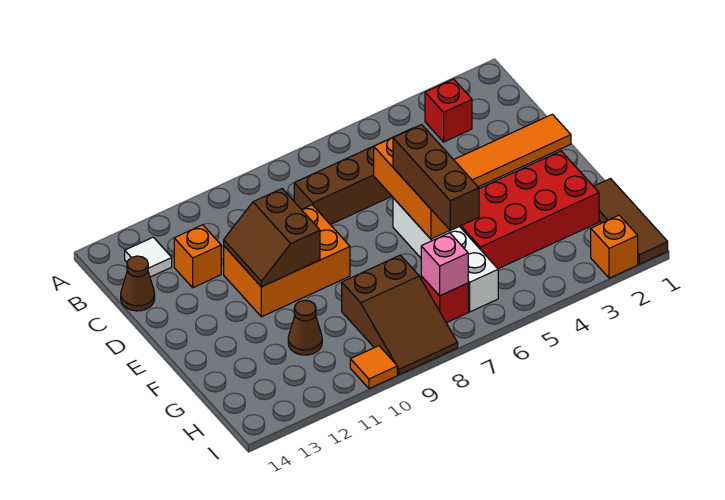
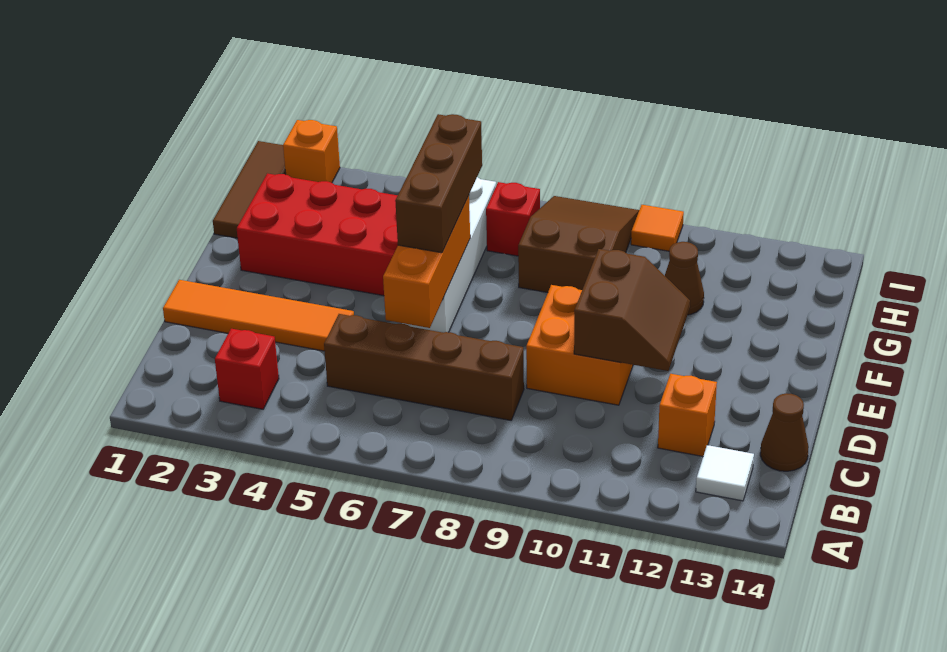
orange brick D9:E11 level 1 -> orange brick D9:E10 level 1
pink brick H7 level 2 -> none

